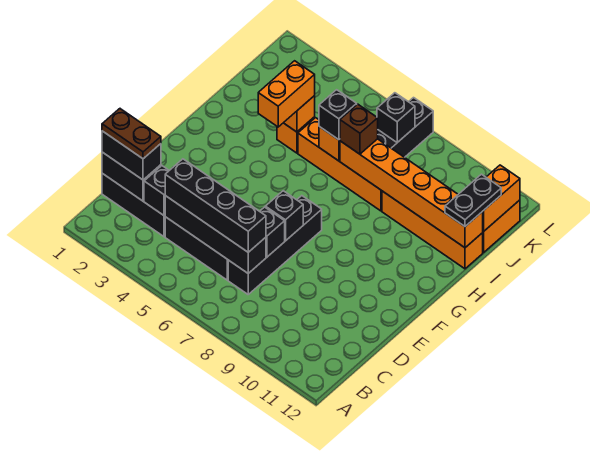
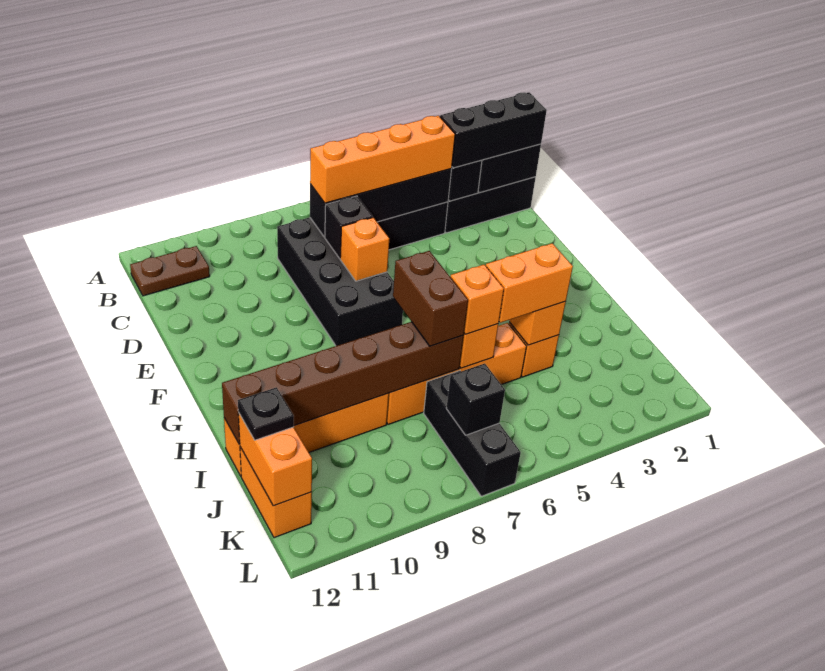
black brick C1:C2 level 3 -> black brick C1:C3 level 3
brown plate C1:C2 level 4 -> brown plate B11:B12 level 1
black brick C4:C7 level 3 -> orange brick C4:C7 level 3
black brick C7:F7 level 1 -> black brick C7:F8 level 1
black brick E7 level 2 -> orange brick E7 level 2
orange brick H4:I4 level 3 -> orange brick I4:I5 level 3
black brick I6 level 3 -> orange brick I6 level 3
orange brick I7:I12 level 2 -> brown brick I7:I12 level 2
brown brick I7 level 3 -> brown brick H7:I7 level 3
black plate I12:J12 level 3 -> black plate J12 level 3

